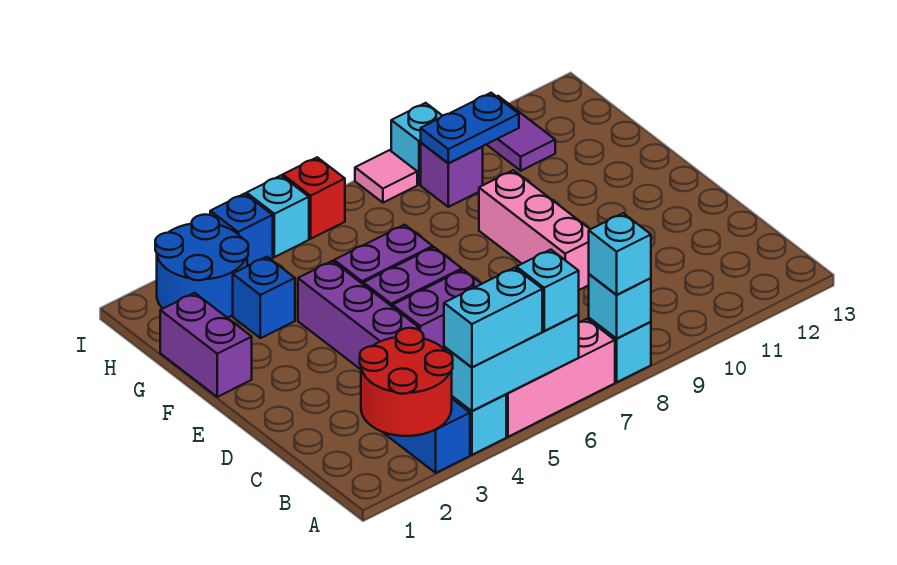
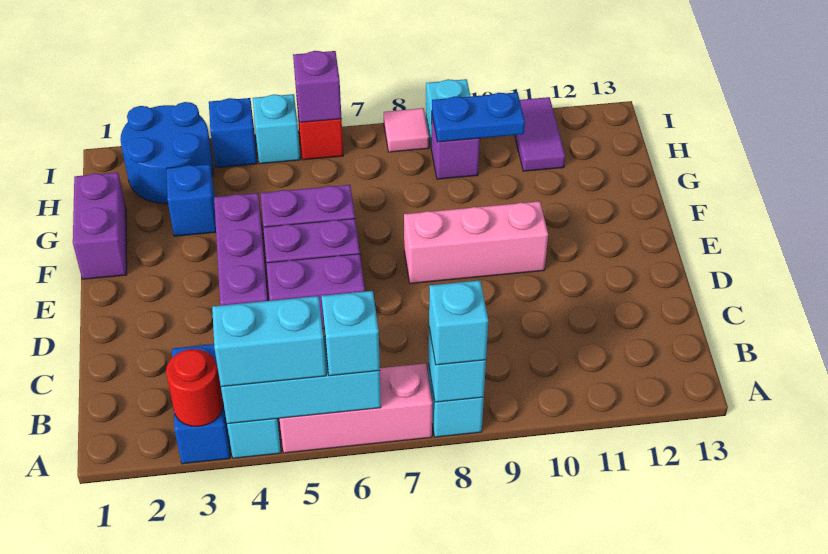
red round brick A2:B3 level 2 -> red round brick A3 level 2
pink brick D9:F9 level 1 -> pink brick E8:E10 level 1
none -> purple brick I6 level 2

